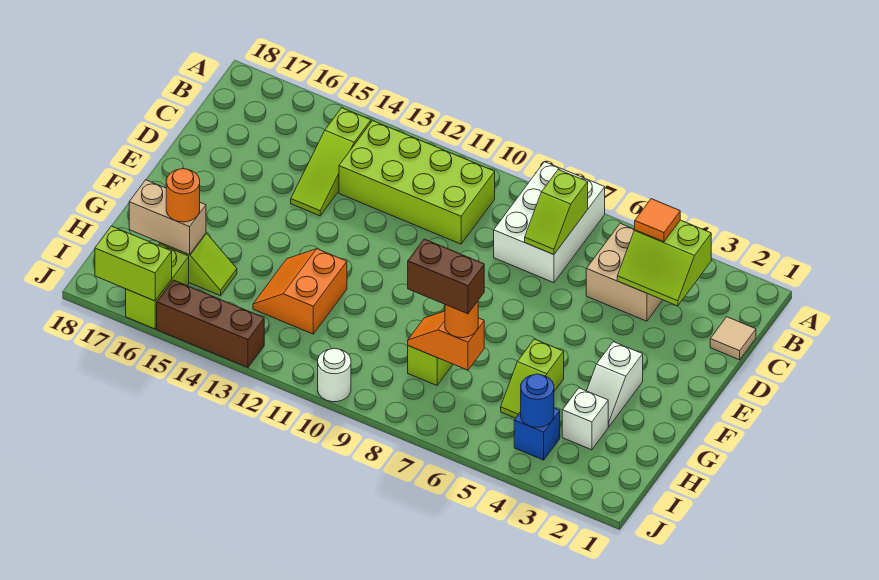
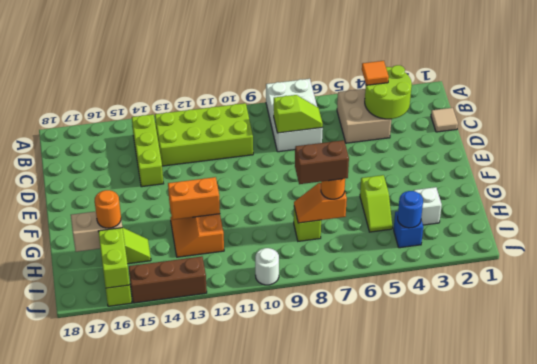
lime slope B3:C4 level 2 top B -> lime round brick B3:C4 level 2
lime slope B7:C7 level 2 top B -> lime slope C7:C8 level 2 top 8
lime slope B14:D14 level 1 top B -> lime brick B14:D14 level 1
white slope F3:G3 level 1 top F -> none
none -> orange brick G12:G13 level 2
lime brick J16:J17 level 2 -> lime brick I16:J16 level 2

